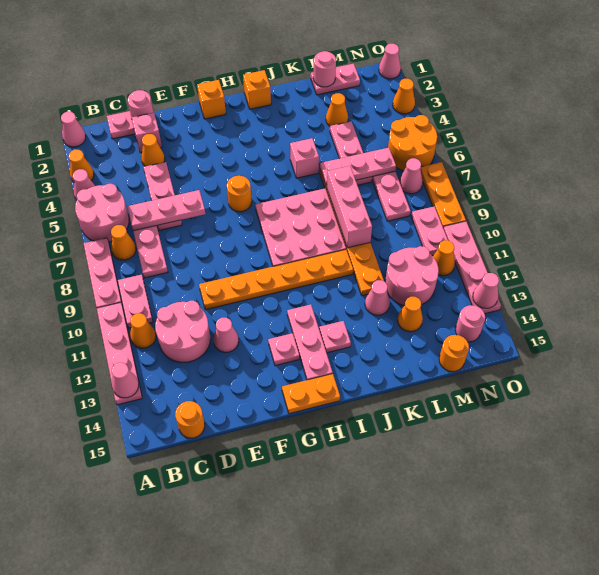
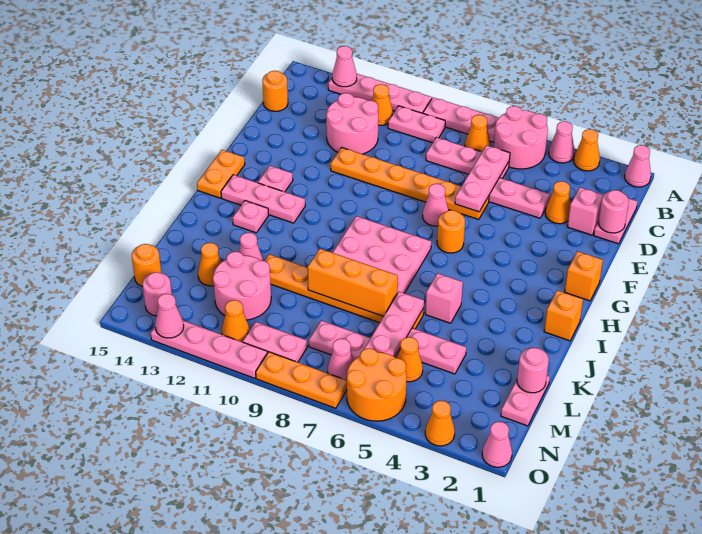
orange plate E10:J10 level 1 -> orange plate E6:E11 level 1
pink cone E12 level 1 -> pink cone F7 level 1
pink brick K7:K9 level 2 -> orange brick K7:K9 level 2
orange cone L3 level 1 -> orange cone M5 level 1

